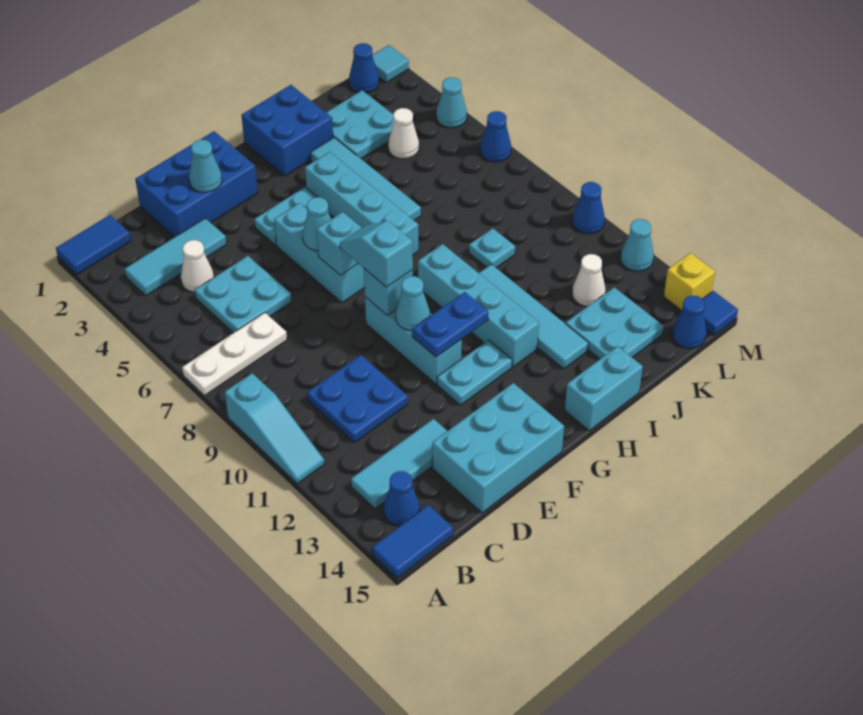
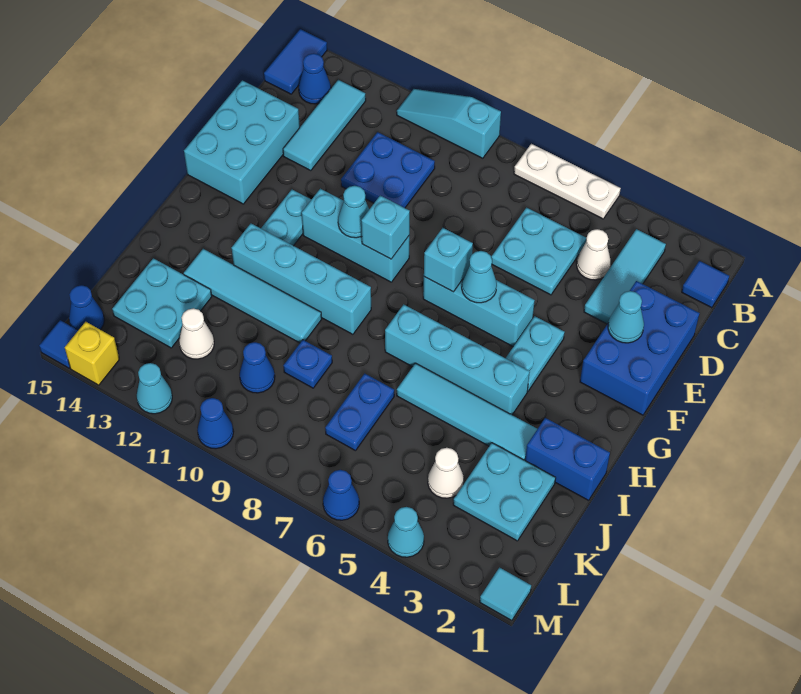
blue tile A1:B1 level 1 -> blue tile B1 level 1
white plate A7:C7 level 1 -> white plate A5:A7 level 1
cyan slope F8:F9 level 3 top 9 -> none
blue plate F11:G11 level 2 -> blue plate J7:K7 level 1
blue brick H1:I2 level 1 -> blue brick I1:I2 level 1
cyan brick H15:I15 level 1 -> none
cyan plate J9 level 1 -> blue plate J9 level 1
blue cone L1 level 1 -> blue cone K10 level 1

